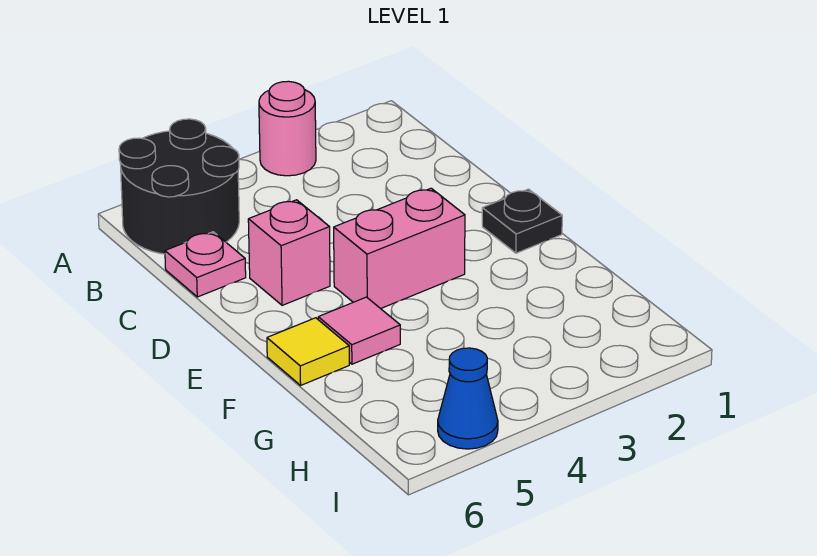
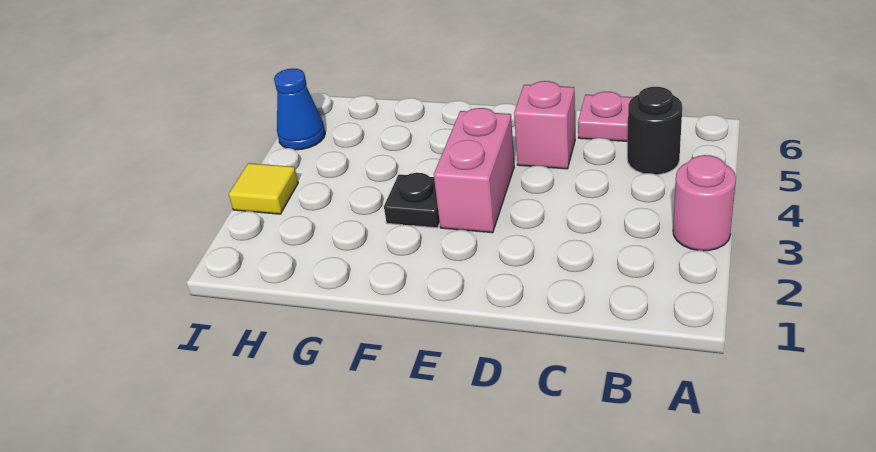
black round brick A5:B6 level 1 -> black round brick B5 level 1
black plate E1 level 1 -> black plate F3 level 1
pink tile F5 level 1 -> none
yellow tile F6 level 1 -> yellow tile I3 level 1

